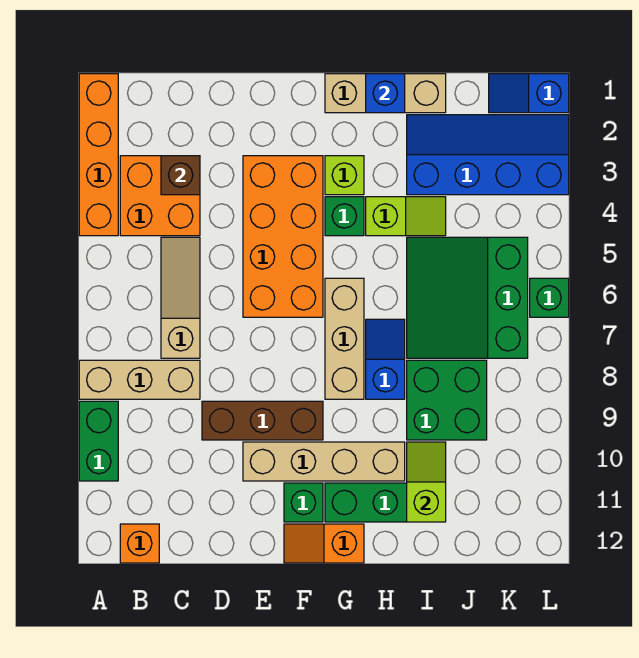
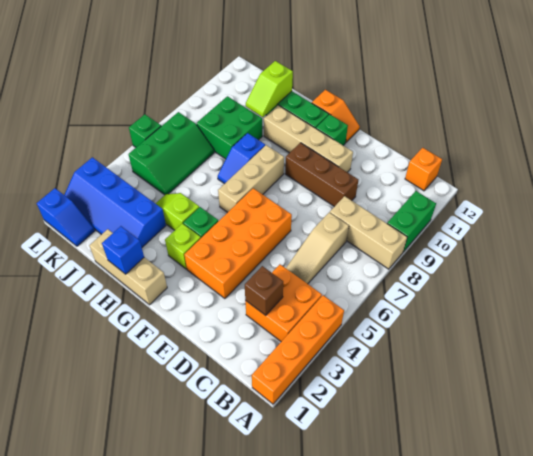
green slope I5:K7 level 1 top K -> green slope J5:K7 level 1 top K

